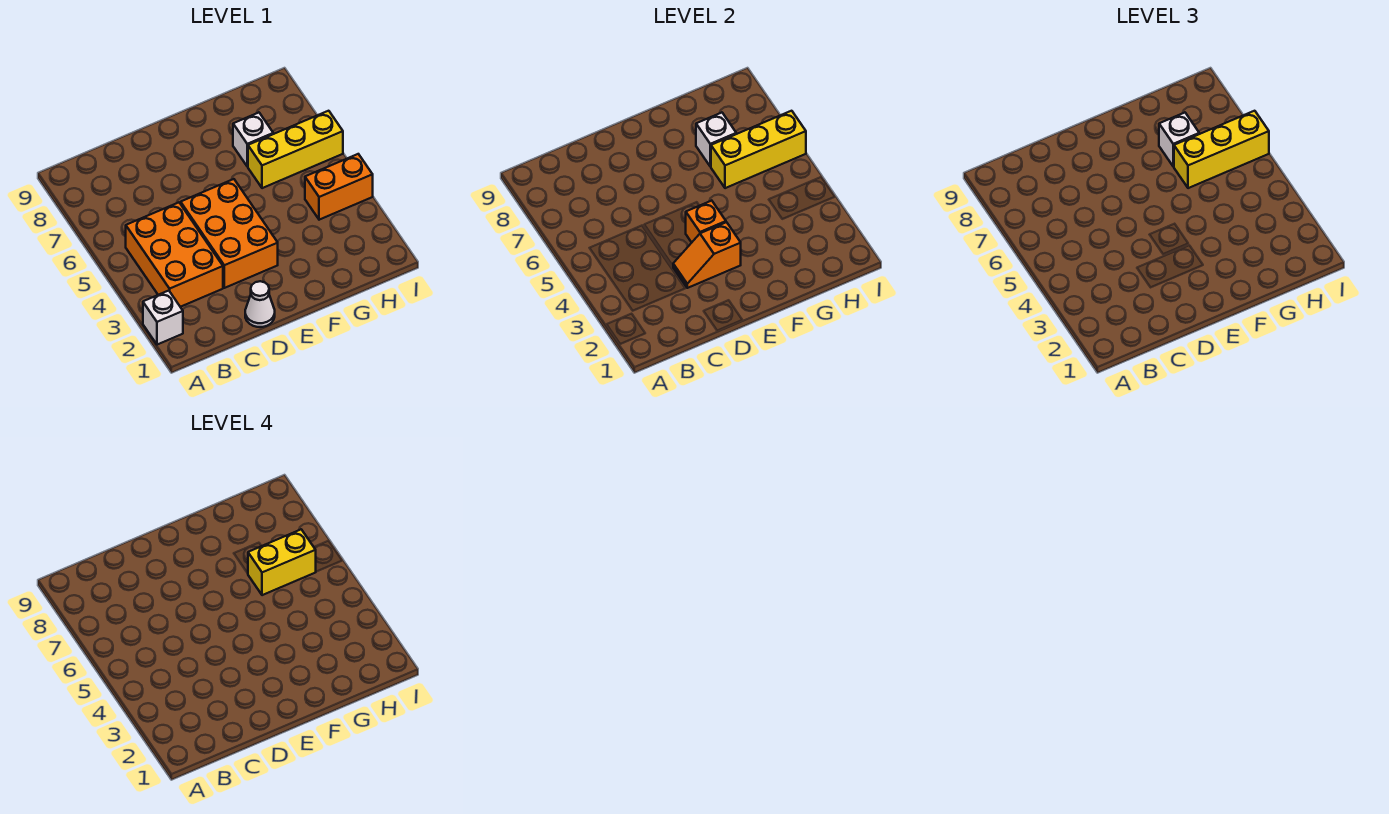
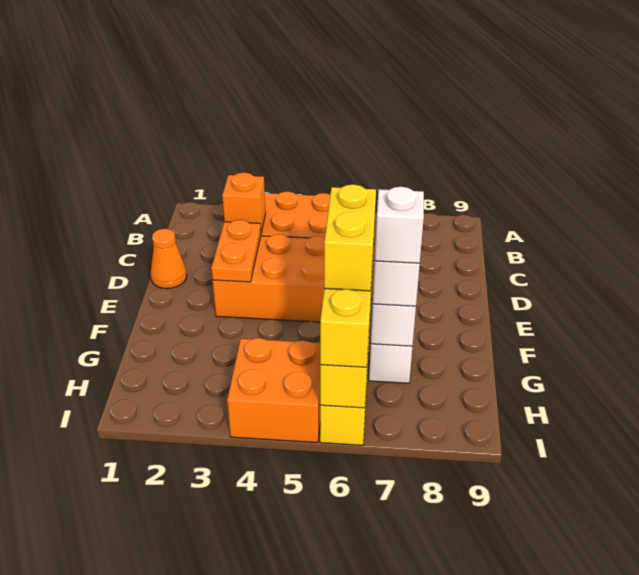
white brick A2 level 1 -> white brick G7 level 4
white cone D1 level 1 -> orange cone D1 level 1
orange slope D3:E3 level 2 top E -> orange plate D3:E3 level 2
orange brick E4 level 2 -> orange brick C3 level 2
orange brick H4:I4 level 1 -> orange brick H4:I5 level 1

